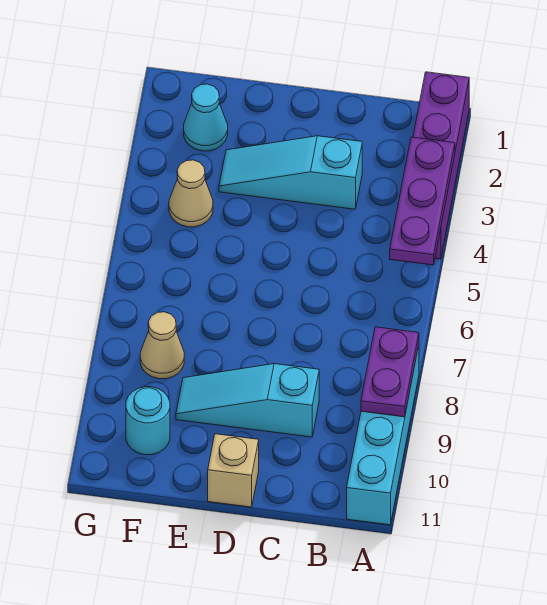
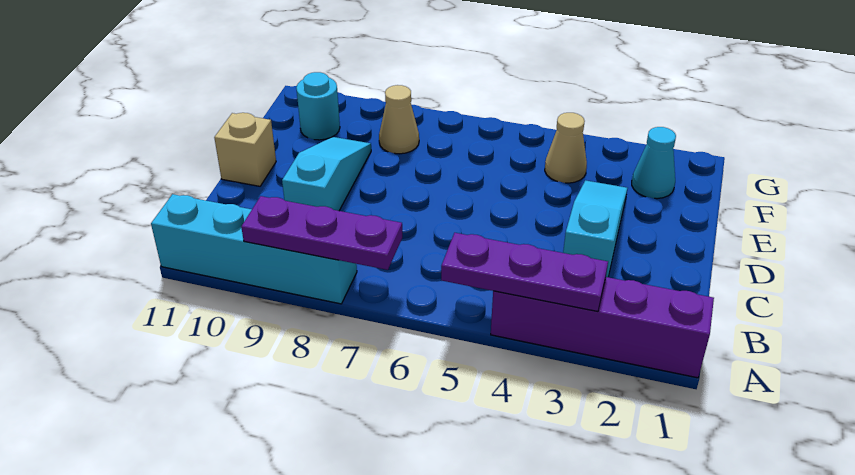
purple plate A8:A9 level 2 -> purple plate A7:A9 level 2

